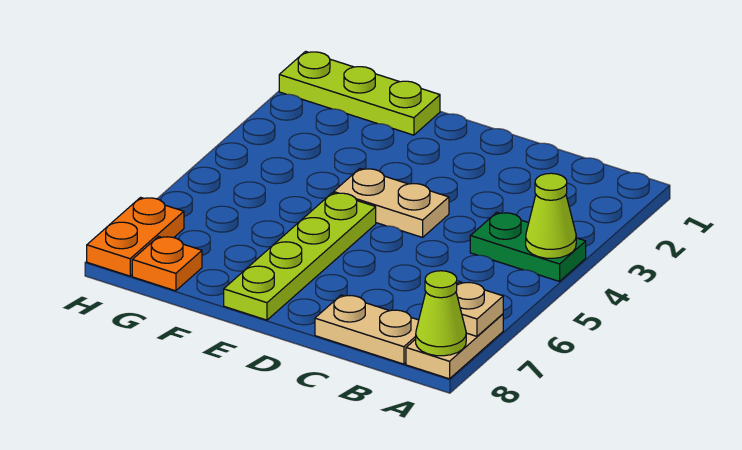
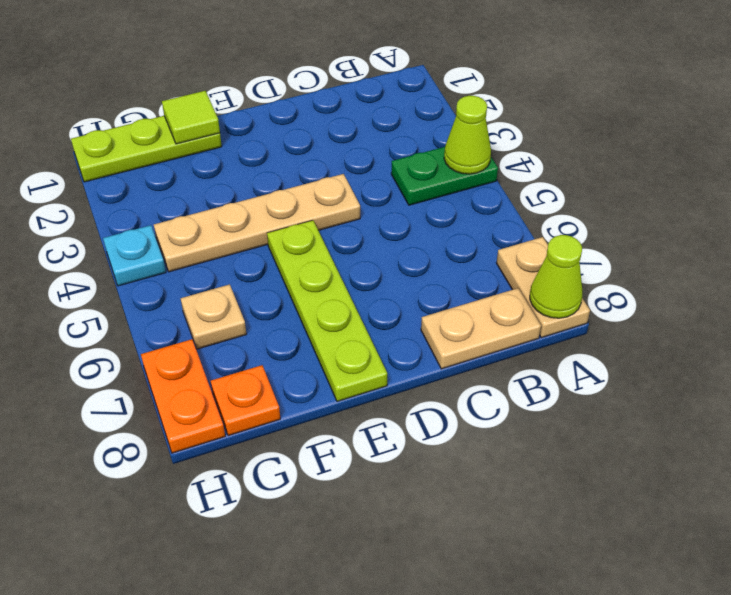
tan plate A7 level 2 -> tan plate G6 level 1
tan plate D4:E4 level 1 -> tan plate D4:G4 level 1
none -> lime tile F1 level 2
none -> cyan plate H4 level 1

